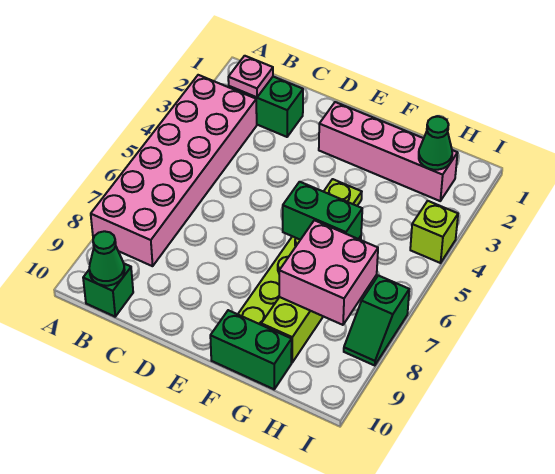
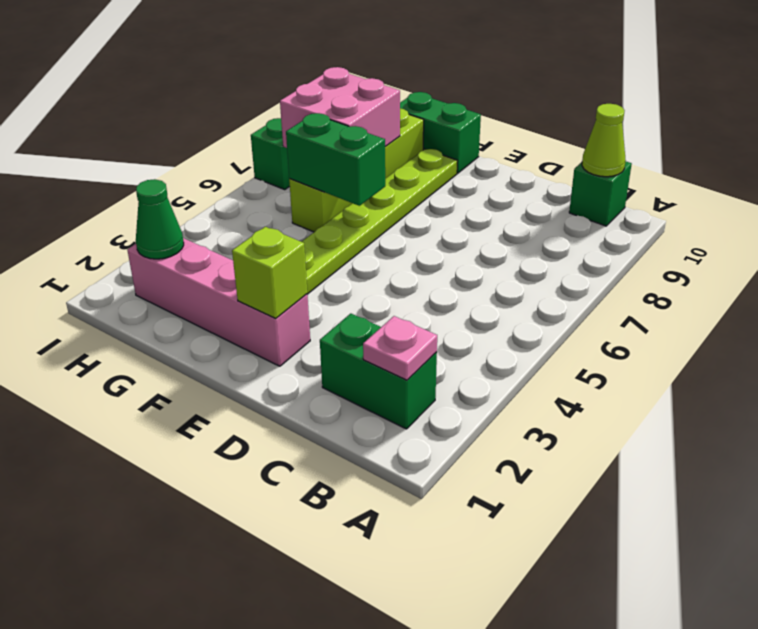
pink brick A3:B8 level 1 -> none
green cone B10 level 2 -> lime cone B10 level 2
lime brick I4 level 1 -> lime brick E2 level 2

